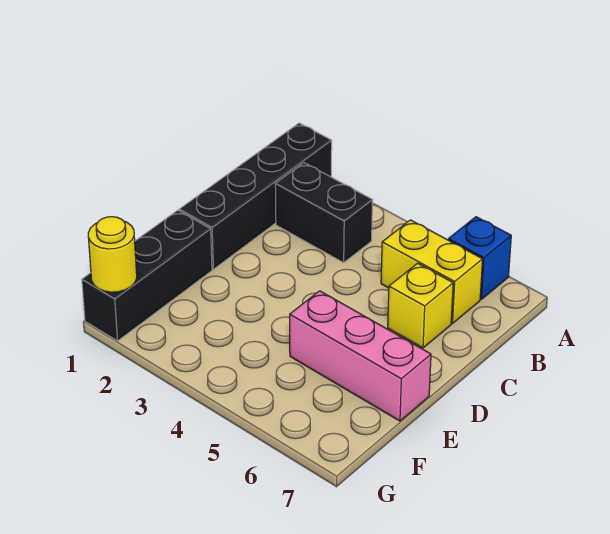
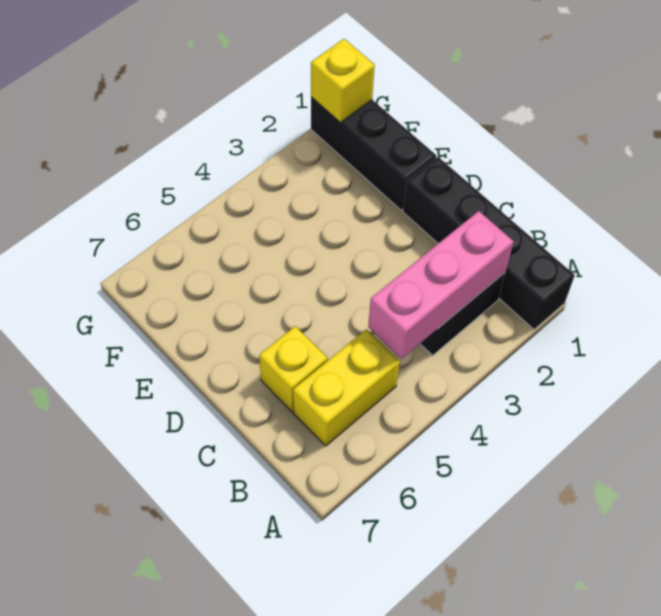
blue brick A6 level 1 -> none
pink brick E5:E7 level 1 -> pink brick B2:B4 level 2
yellow round brick G1 level 2 -> yellow brick G1 level 2

